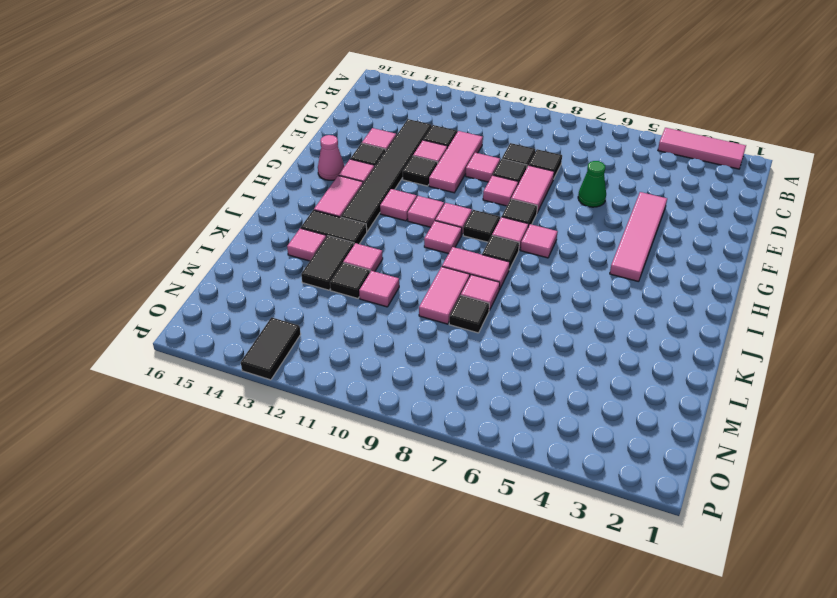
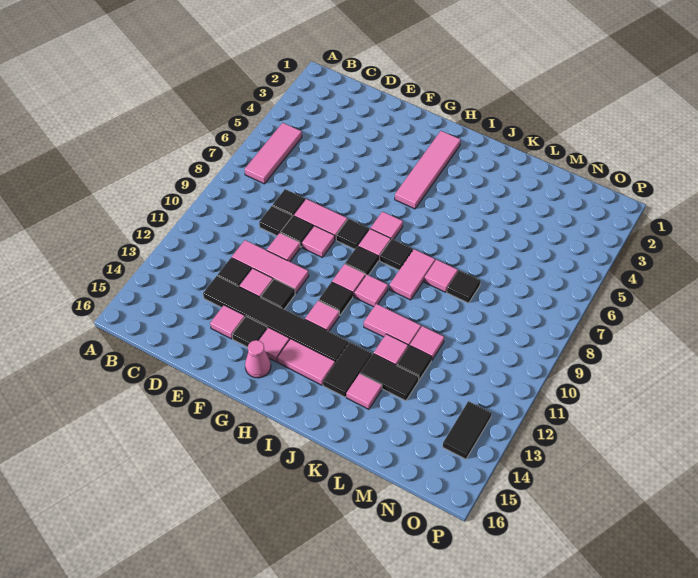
pink tile A2:A4 level 1 -> pink tile B5:B7 level 1
pink tile E4:H4 level 1 -> pink tile H2:H5 level 1
green cone E6 level 1 -> none
pink tile H11 level 1 -> black tile H11 level 1
pink tile K9:L9 level 1 -> pink tile J11:K11 level 1
black tile O13:P13 level 1 -> black tile O13:O14 level 1

